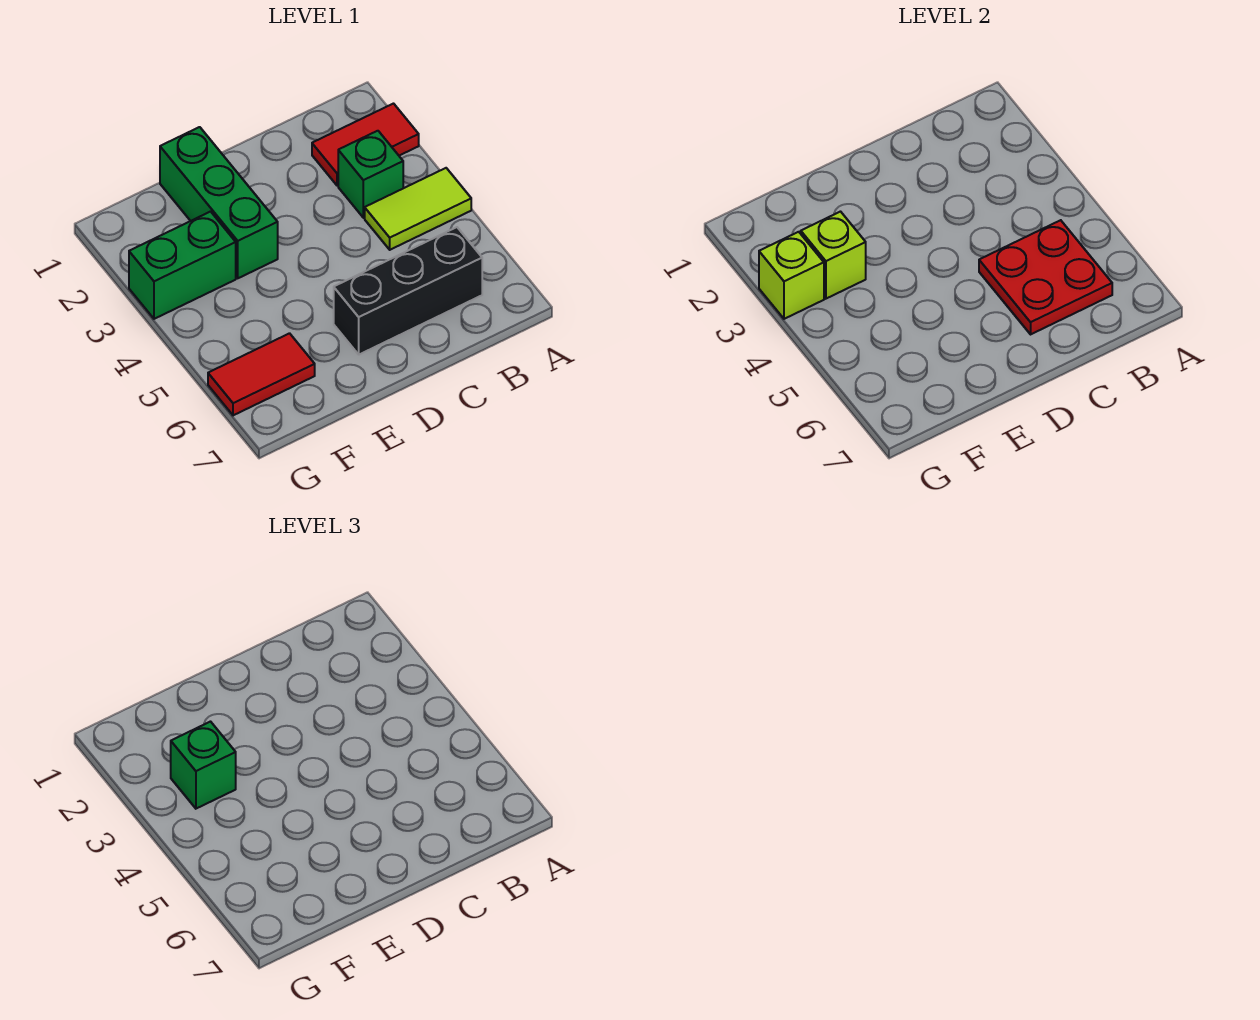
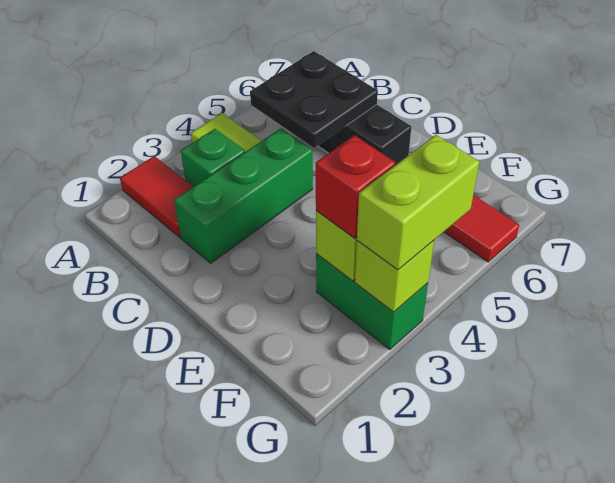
red plate B5:C6 level 2 -> black plate B5:C6 level 2
green brick E1:E3 level 1 -> green brick C2:C4 level 1
green brick F3 level 3 -> red brick F3 level 3
none -> lime brick G3:G4 level 3

